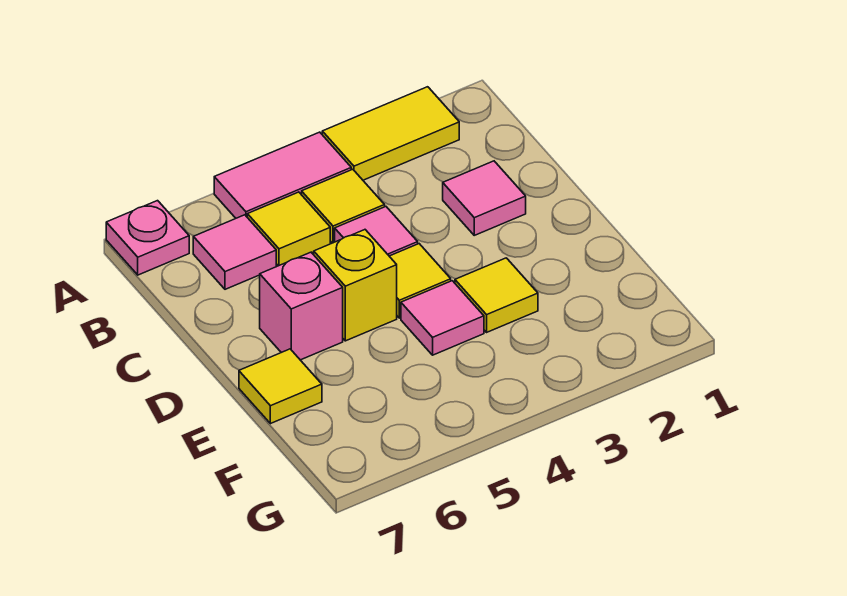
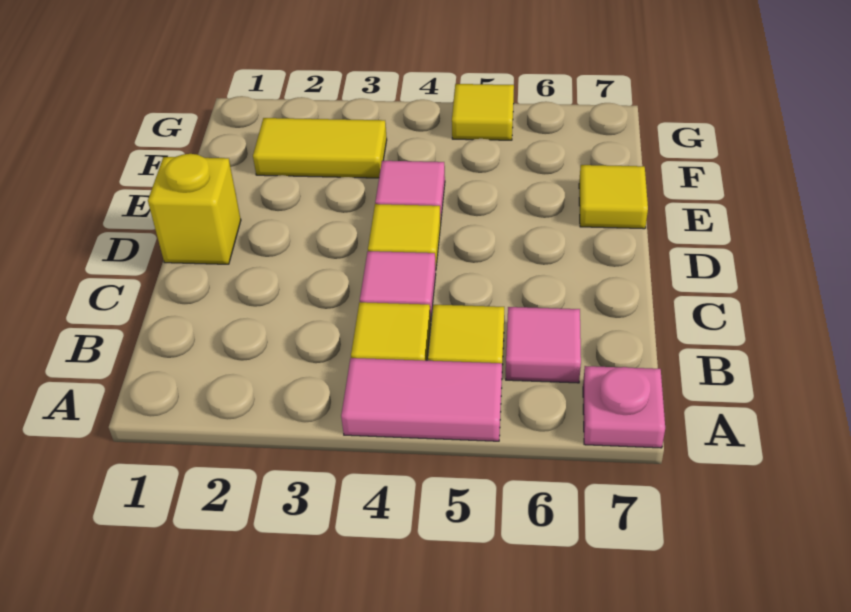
yellow tile A2:A3 level 1 -> yellow tile F2:F3 level 1
pink tile C2 level 1 -> none
yellow brick D5 level 1 -> yellow brick D1 level 1
pink brick D6 level 1 -> none
yellow tile E3 level 1 -> yellow tile G5 level 1

